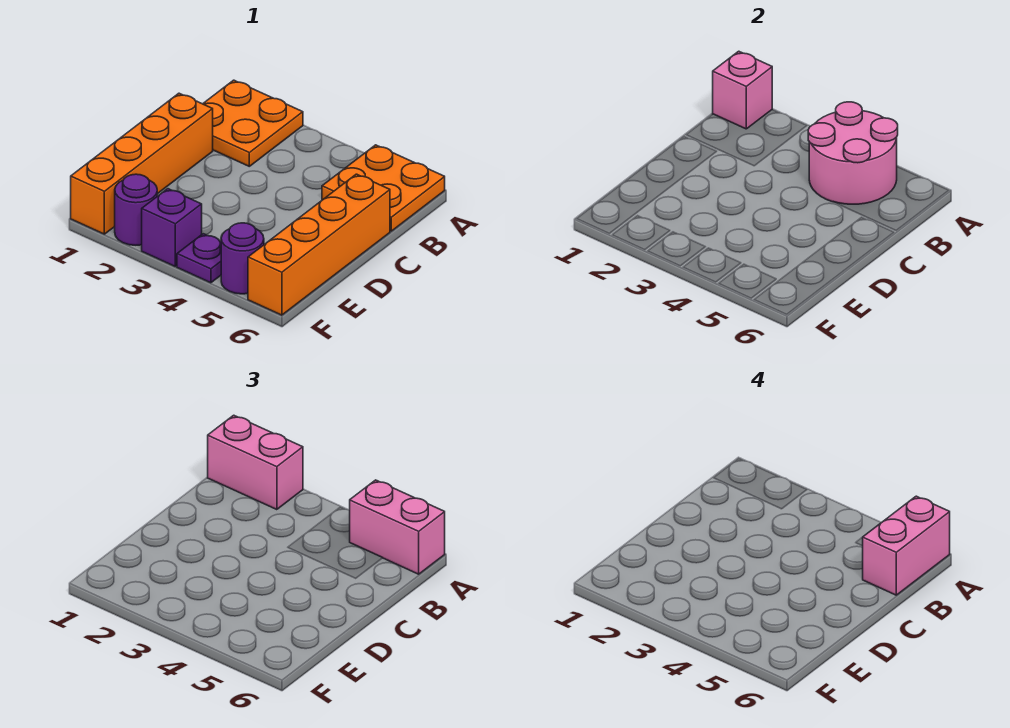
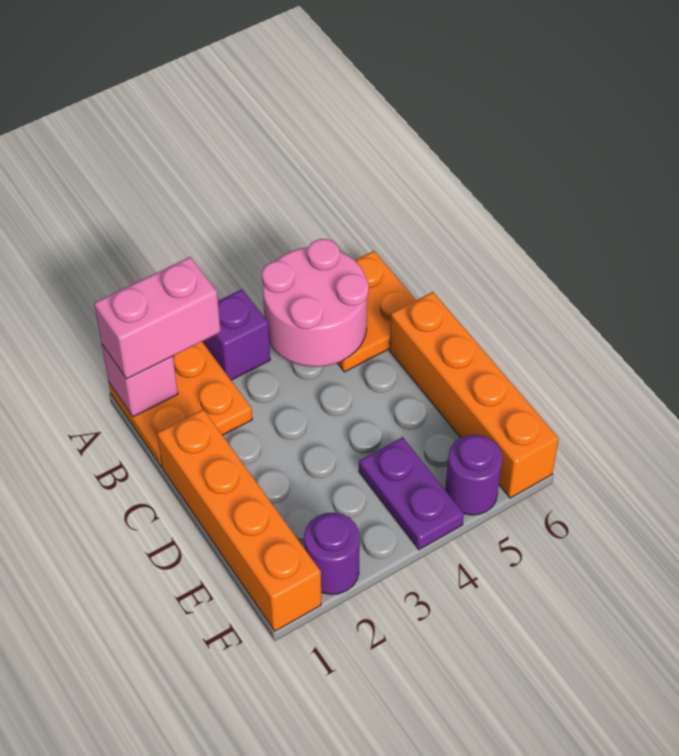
pink brick A5:A6 level 3 -> none
pink brick A6:B6 level 4 -> none
purple brick F3 level 1 -> purple brick A3 level 1
purple plate F4 level 1 -> purple plate E4:F4 level 1

